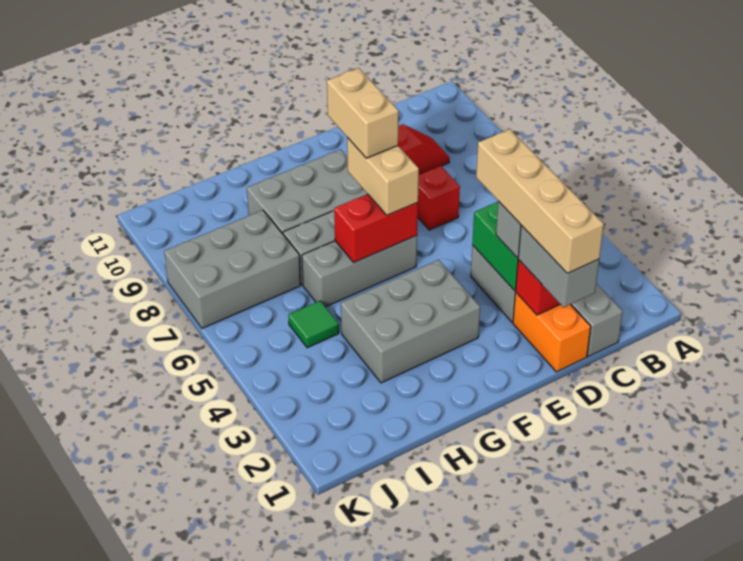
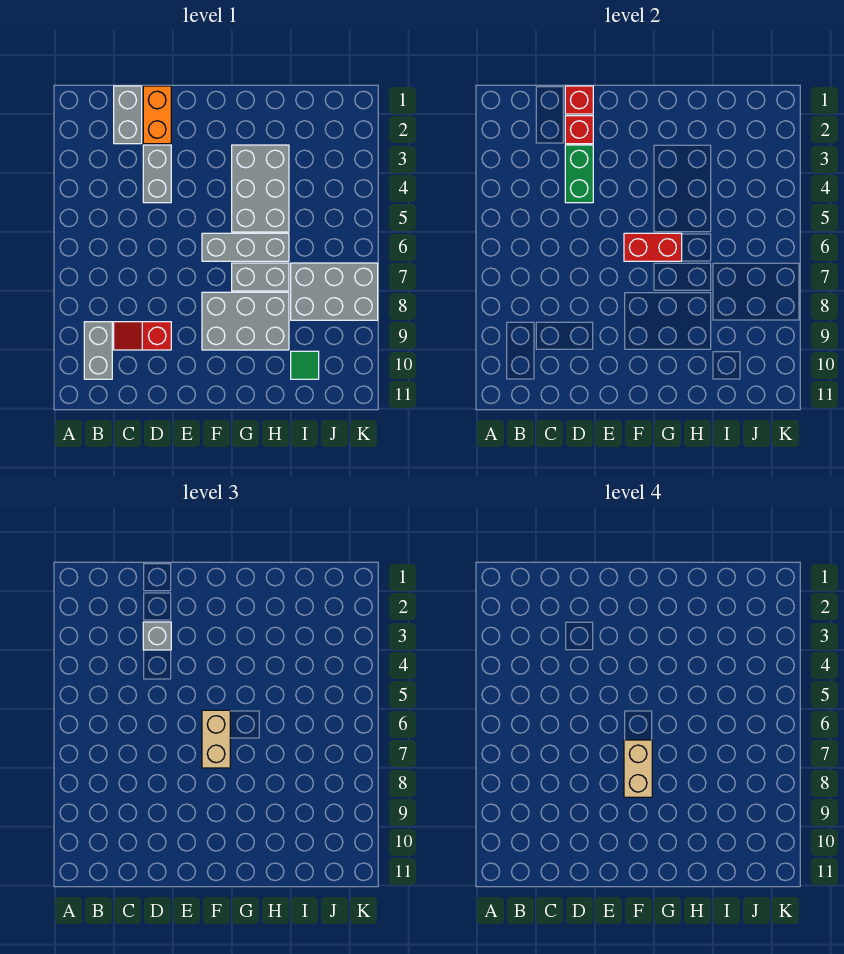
grey brick D1:D2 level 3 -> grey brick B9:B10 level 1
tan brick D1:D4 level 4 -> none
red brick D7 level 1 -> red brick D1 level 2
grey brick F3:H4 level 1 -> grey brick G3:H5 level 1
green tile I5 level 1 -> green tile I10 level 1

